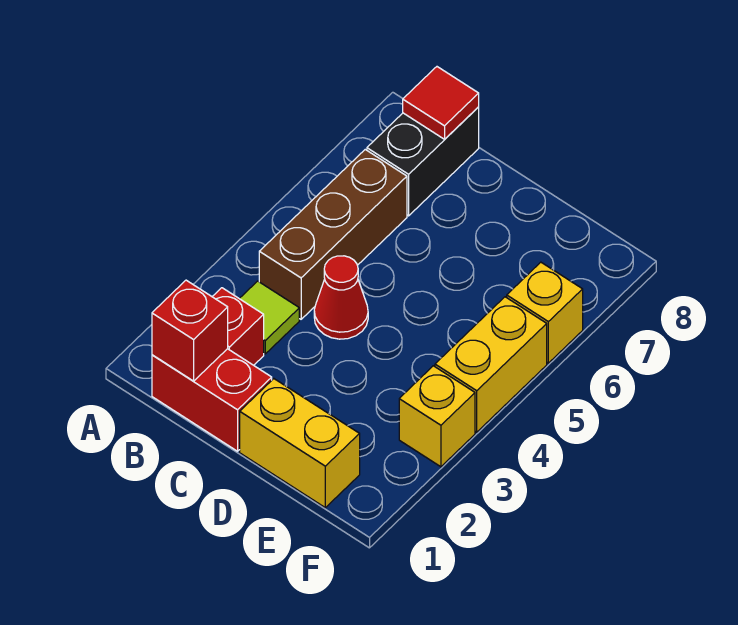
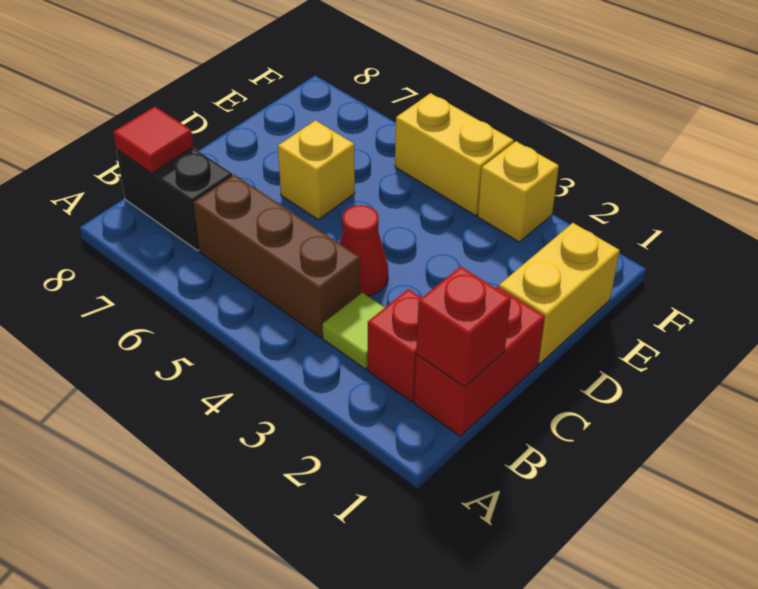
yellow brick F6 level 1 -> yellow brick D6 level 1

